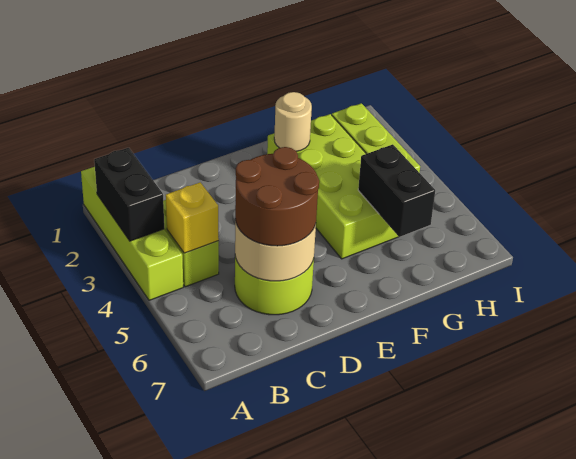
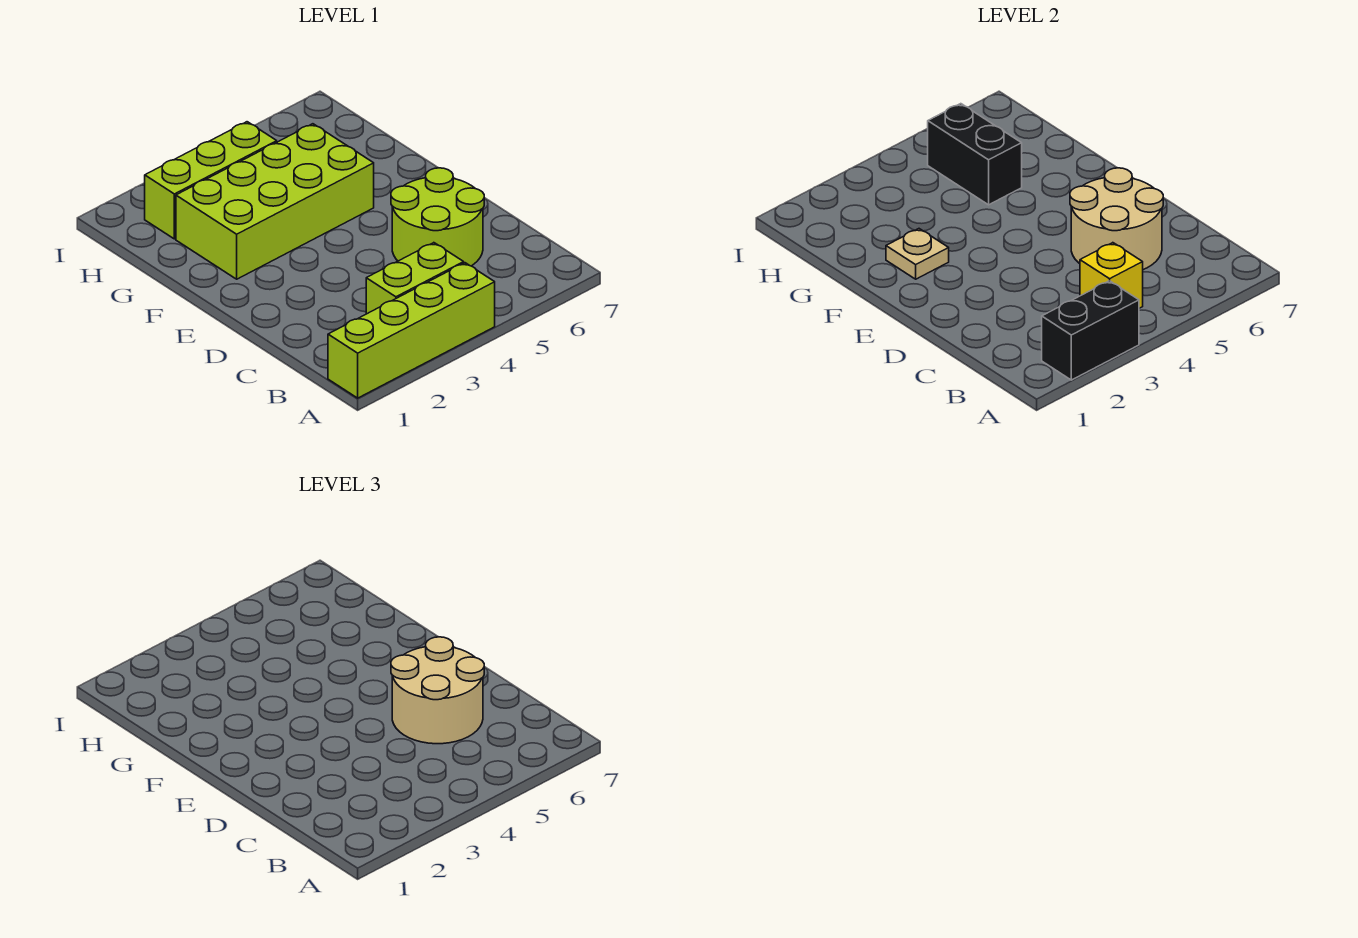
brown round brick C5:D6 level 3 -> tan round brick C5:D6 level 3
tan round brick F2 level 2 -> tan plate F2 level 2
black brick G5:G6 level 2 -> black brick G5:H5 level 2

